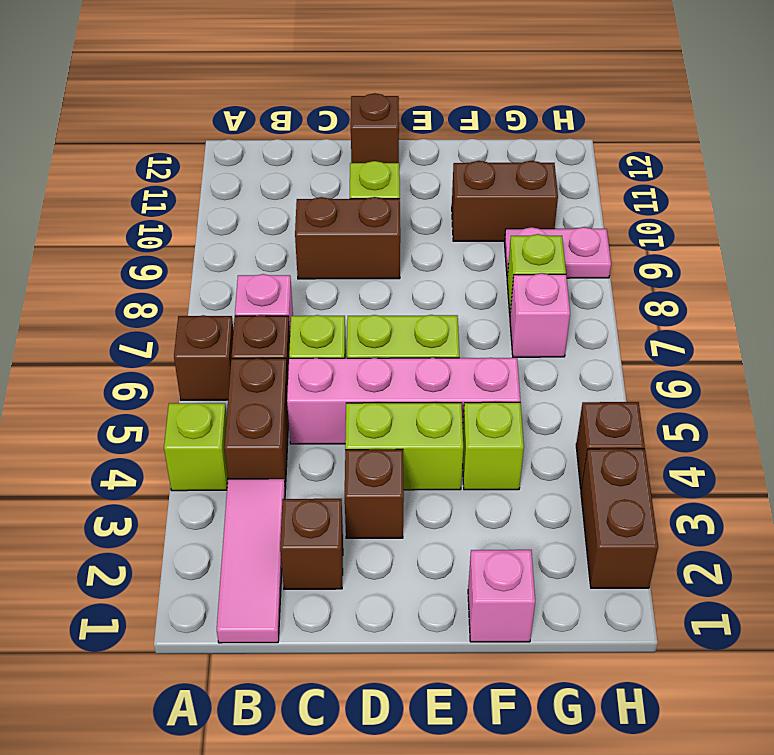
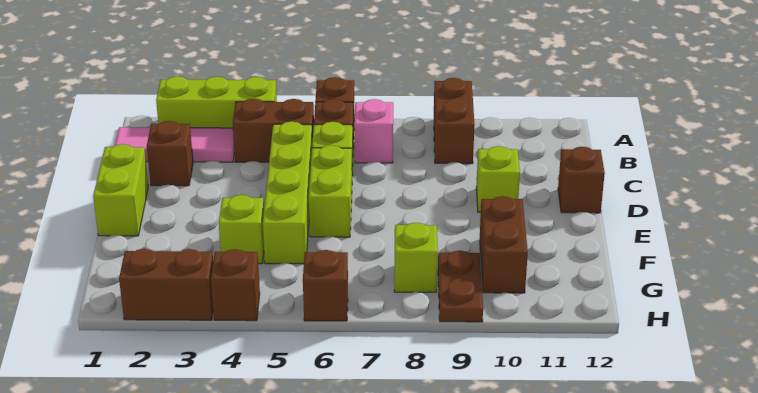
lime brick A4 level 1 -> lime brick A2:A4 level 1
pink brick C5:F5 level 1 -> lime brick C5:F5 level 1
brown brick C9:D9 level 1 -> brown brick A9:B9 level 1
brown brick D3 level 1 -> brown brick H6 level 1
lime brick D4:E4 level 1 -> lime brick D1:E1 level 1
pink brick F1 level 1 -> none
pink brick G7 level 1 -> none
pink plate G9:H9 level 1 -> brown plate G9:H9 level 1

